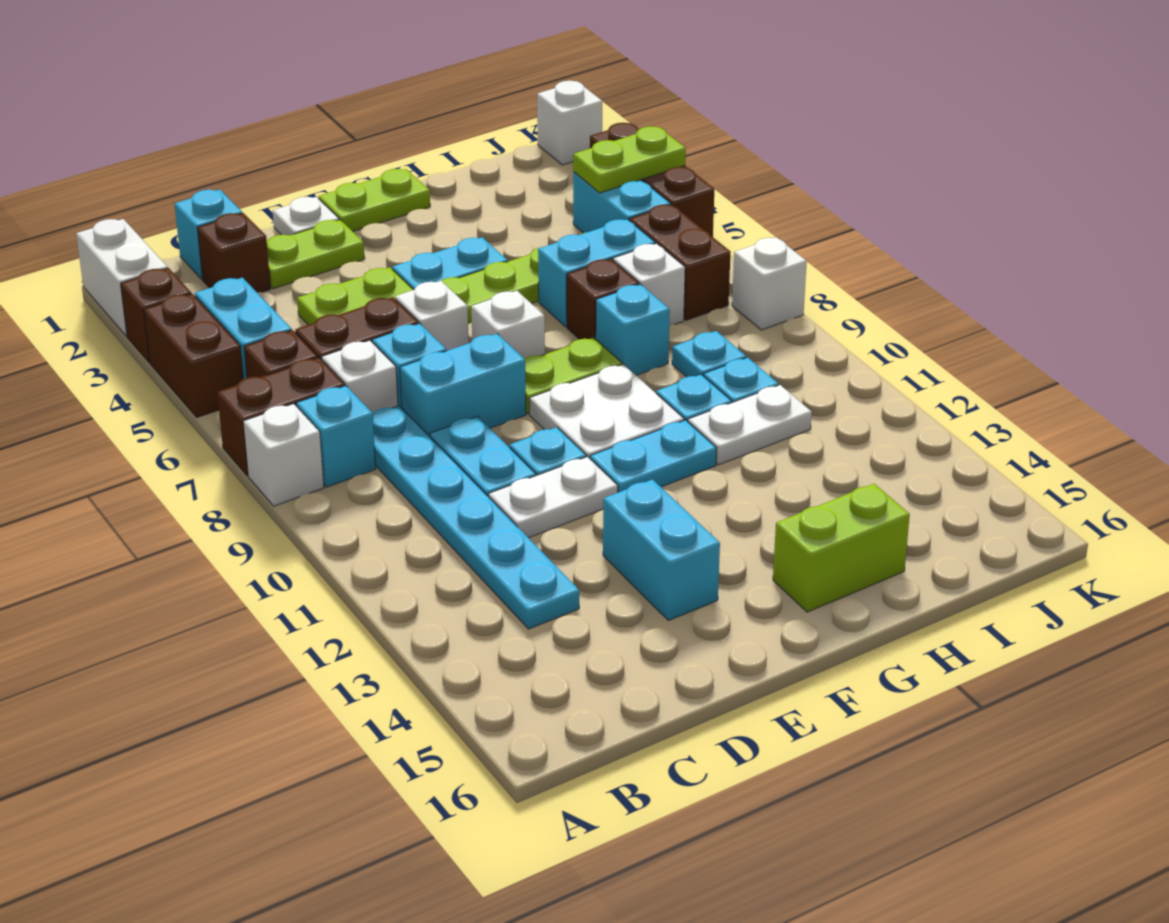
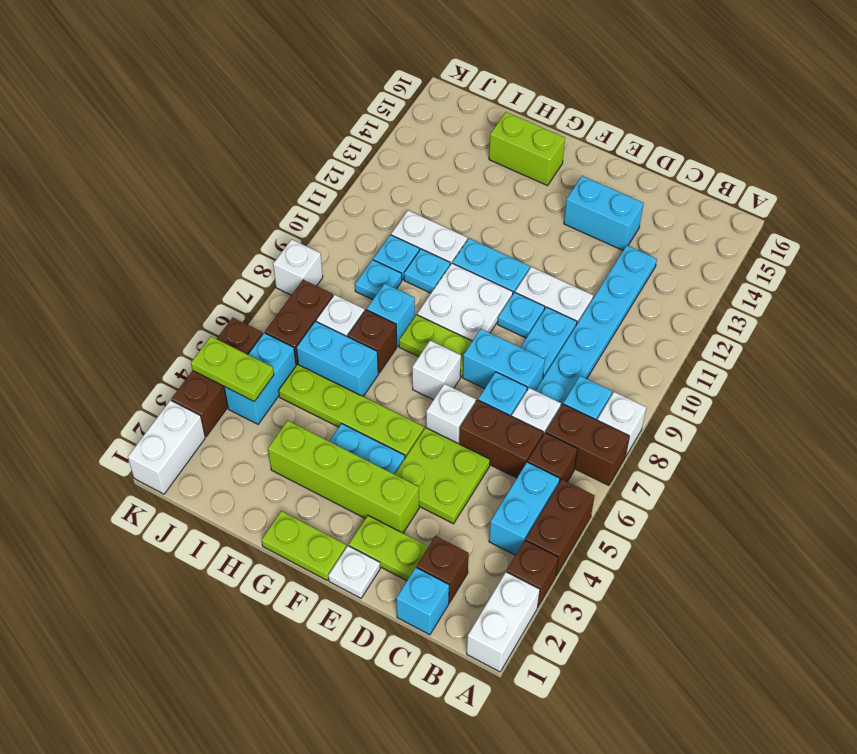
none -> lime brick E3:H3 level 1
cyan brick E13:E14 level 1 -> cyan brick D14:E14 level 1
white brick K1 level 1 -> white brick K1:K2 level 1

